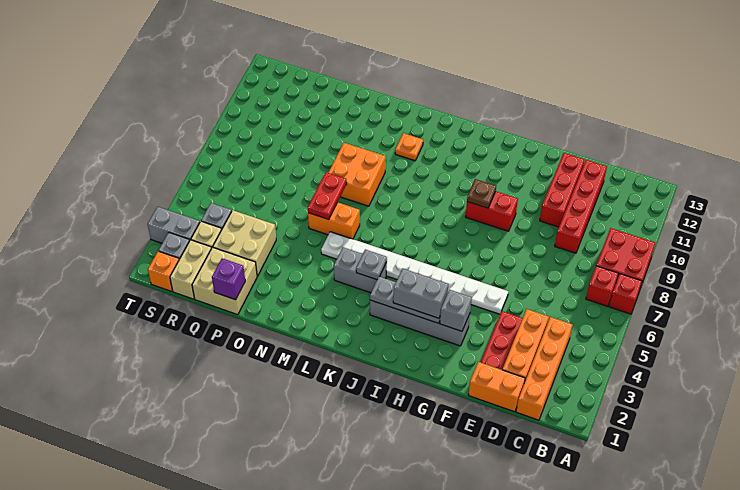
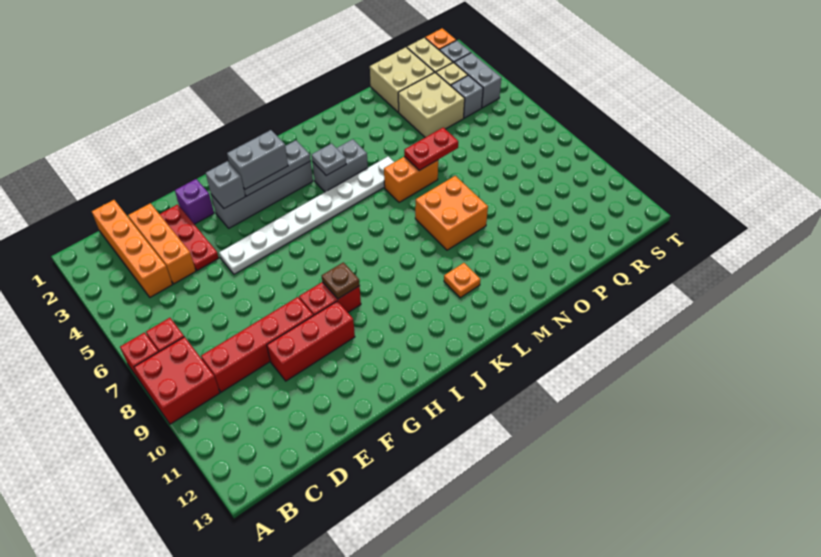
orange brick D1:E1 level 1 -> none
red brick D9:D12 level 1 -> red brick C9:F9 level 1
red brick E10:E12 level 1 -> red brick E10:G10 level 1
red plate N6:N7 level 2 -> red plate N6:O6 level 2
purple brick P1 level 2 -> purple brick F2 level 1
grey brick S3:T3 level 1 -> grey brick S3:S4 level 1

